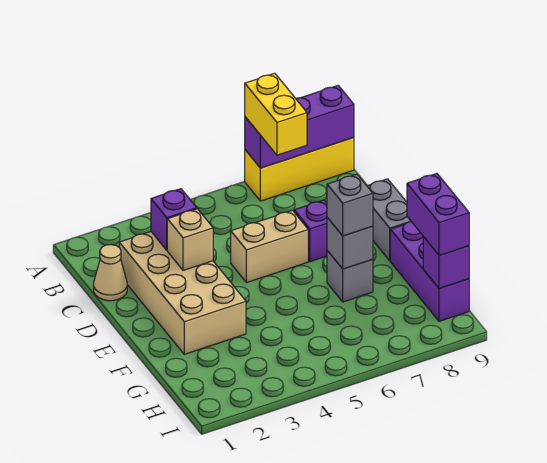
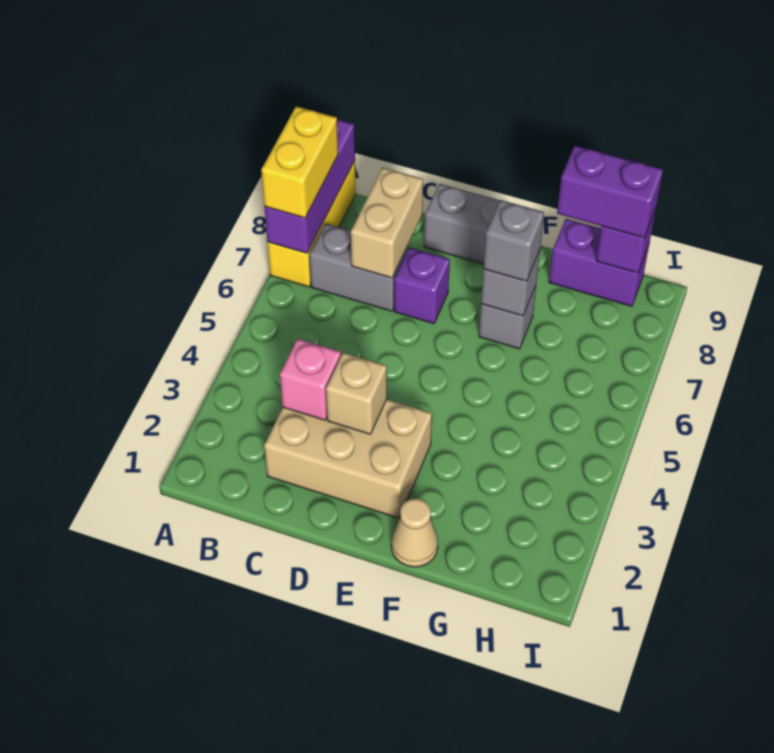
yellow brick A7:B7 level 3 -> yellow brick A7:A8 level 3
none -> grey brick B7:C7 level 1
tan cone C1 level 1 -> tan cone F1 level 1
tan brick C2:F3 level 1 -> tan brick C2:E3 level 1
purple brick C3 level 2 -> pink brick C3 level 2
tan brick D5:D6 level 1 -> tan brick C7:C8 level 2
purple brick F9:H9 level 1 -> purple brick G9:H9 level 1

